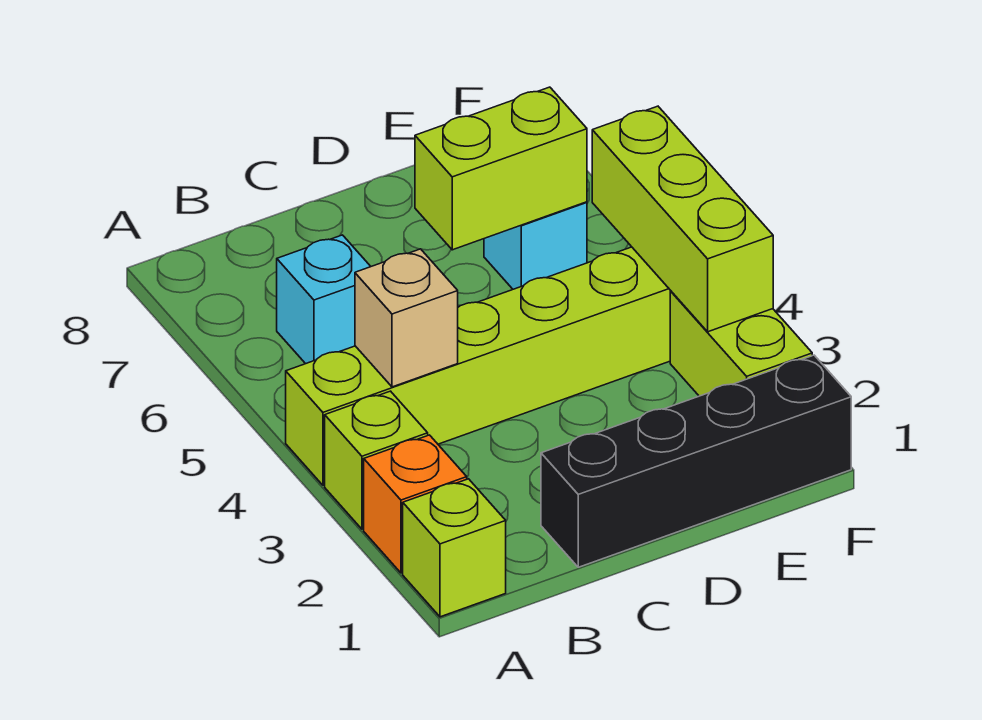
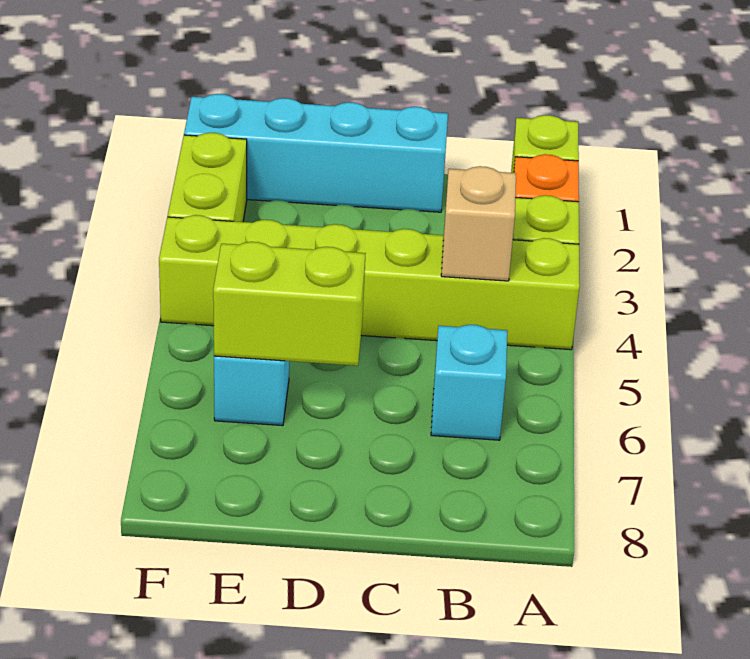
black brick C1:F1 level 1 -> cyan brick C1:F1 level 1
lime brick F3:F5 level 2 -> none

